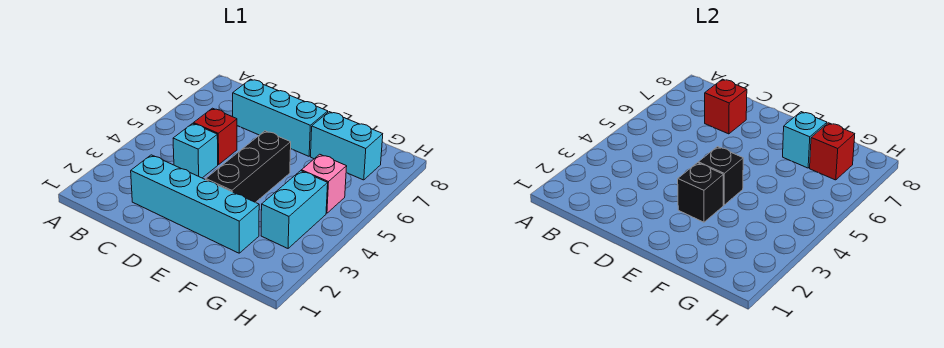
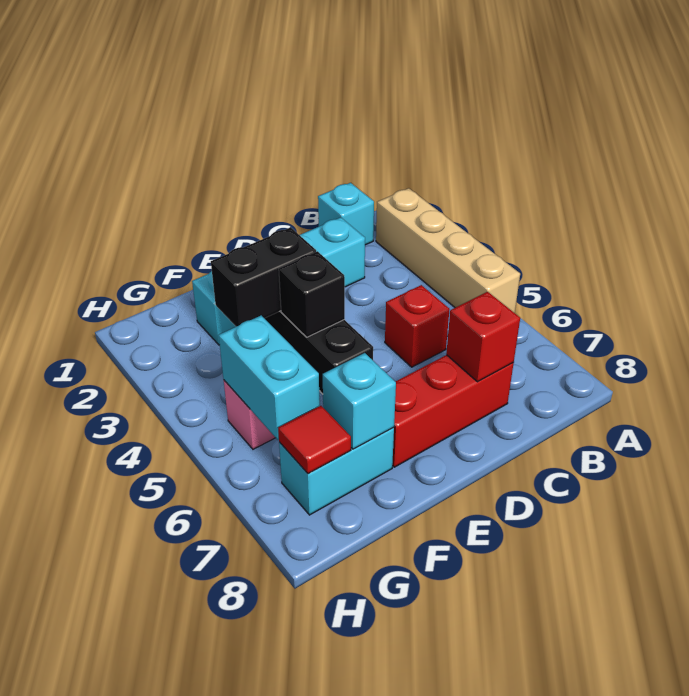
none -> tan brick A2:A5 level 1
cyan brick C4 level 1 -> cyan brick B1 level 1
cyan brick C7:E7 level 1 -> red brick C7:E7 level 1
black brick E3 level 2 -> black brick E3:F3 level 2
cyan brick G3:G4 level 1 -> cyan brick G5:G6 level 2
red brick G7 level 2 -> red tile G7 level 2

